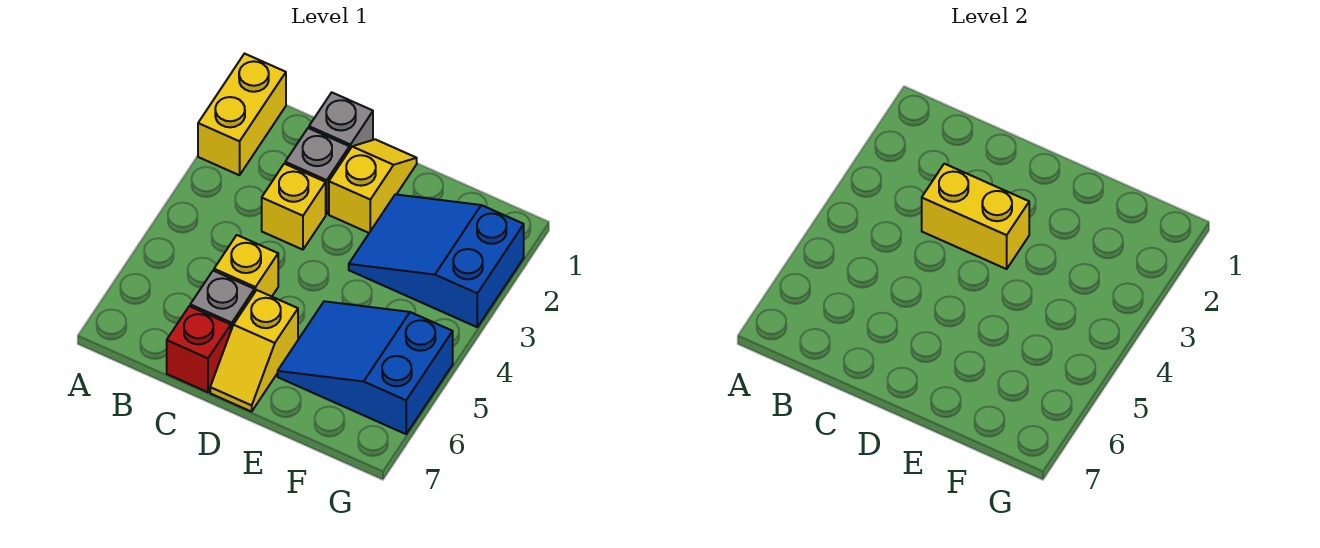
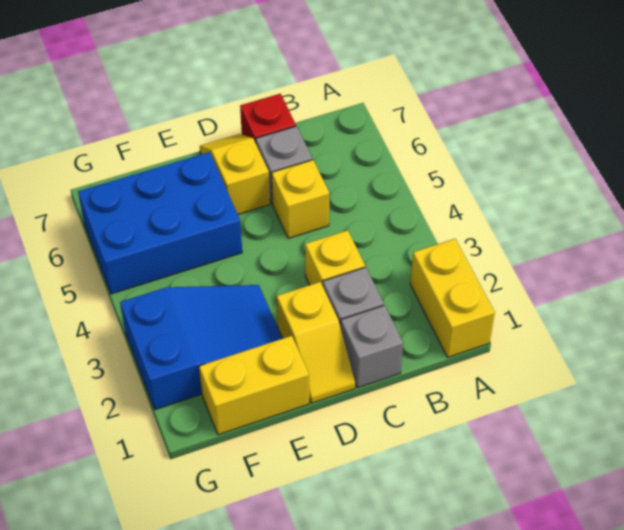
yellow brick C3:D3 level 2 -> yellow brick E1:F1 level 1
blue slope E5:G6 level 1 top G -> blue brick E5:G6 level 1

